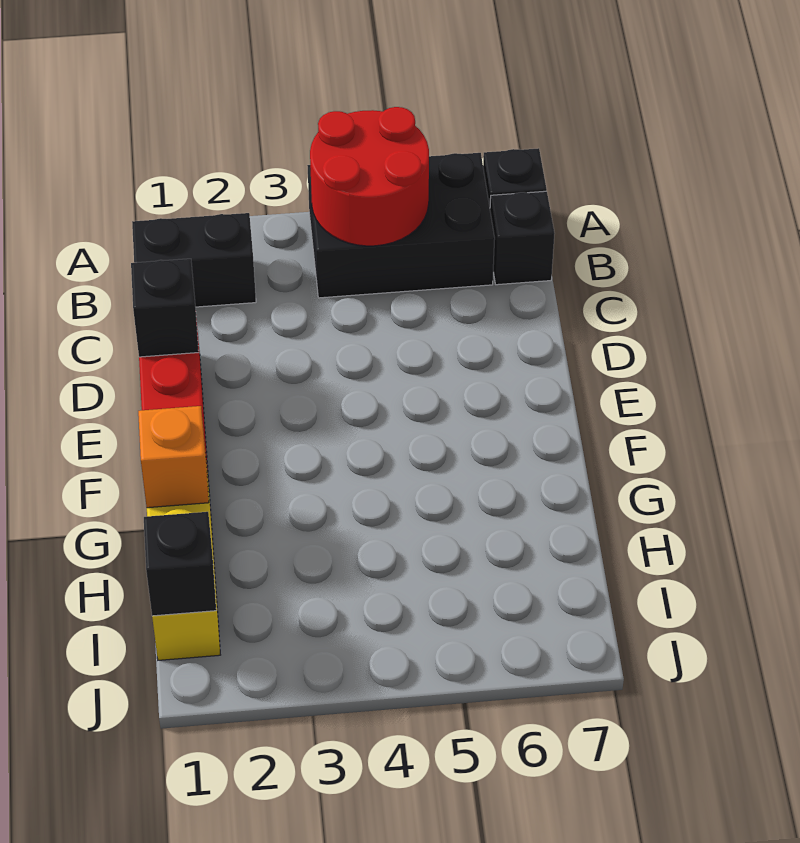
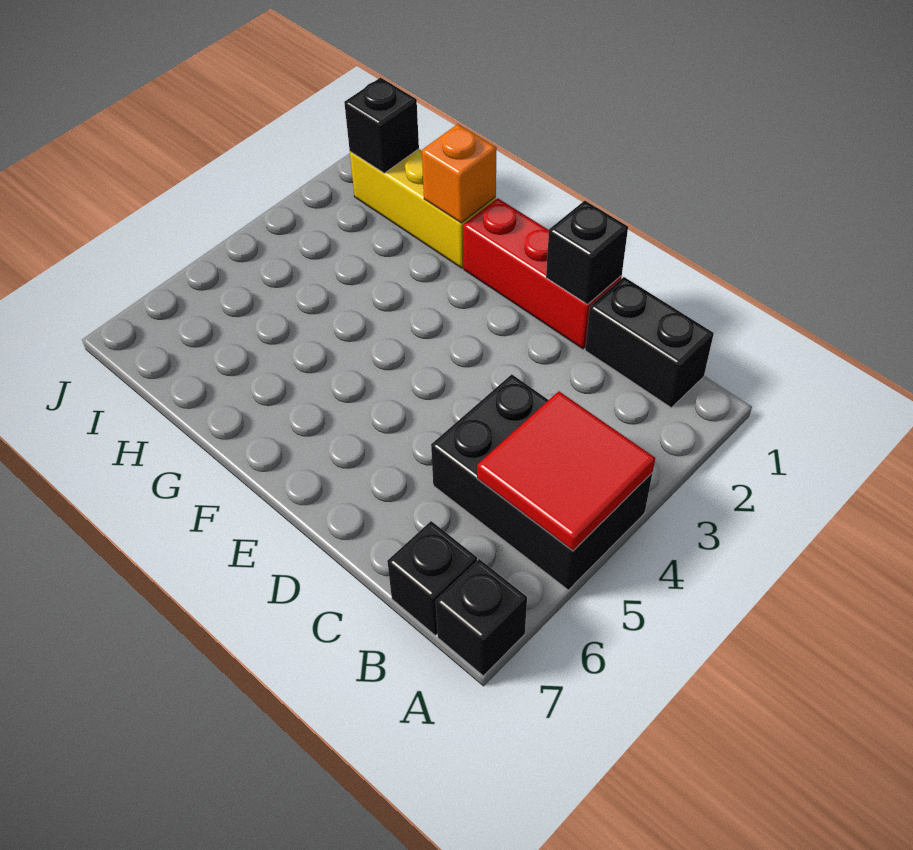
black brick A4:B6 level 1 -> black brick A4:C5 level 1
red round brick A4:B5 level 2 -> red tile A4:B5 level 2
black brick B1:B2 level 1 -> black brick B1:C1 level 1

